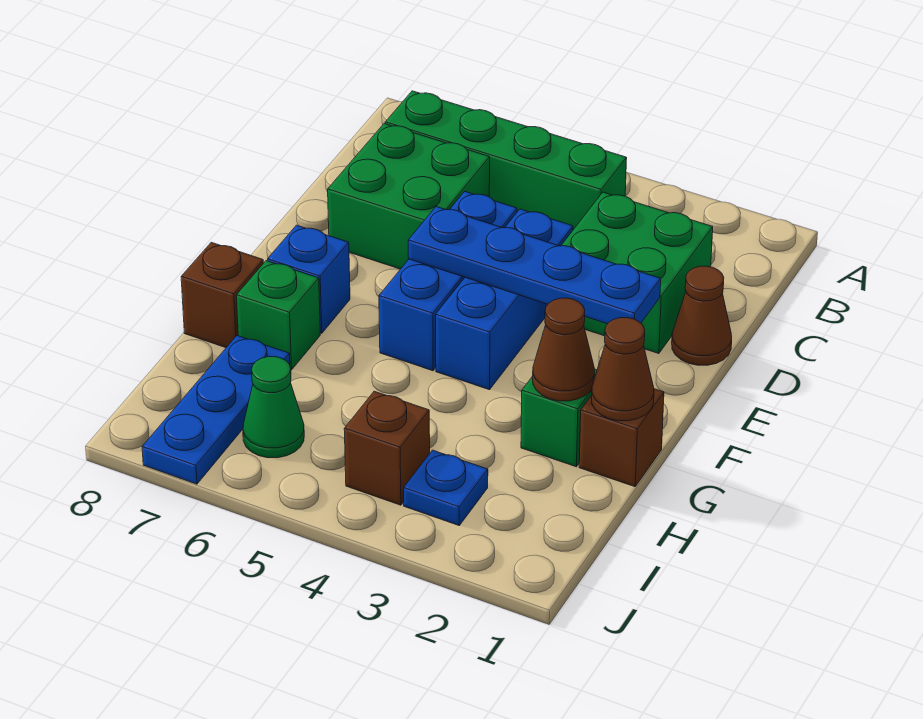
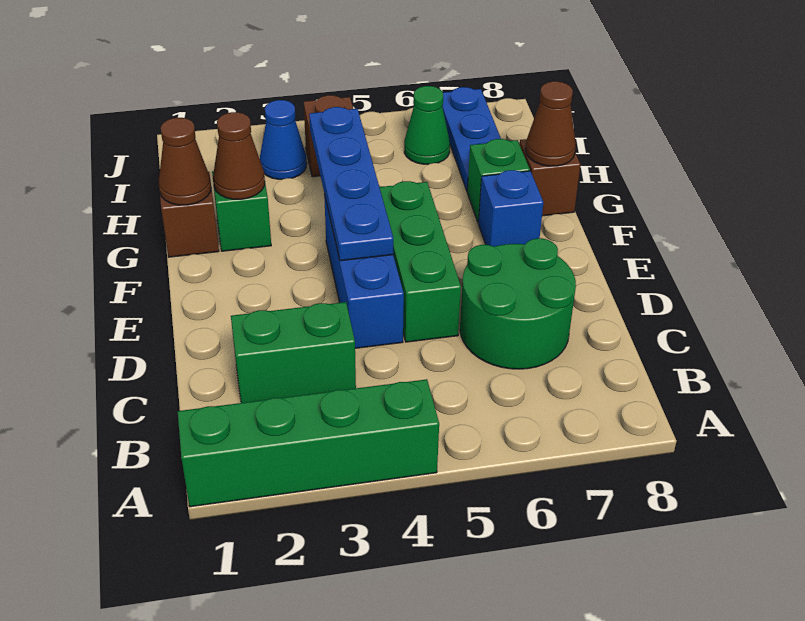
green brick B4:B7 level 1 -> green brick A1:A4 level 1
green brick C2:D3 level 1 -> green brick C2:C3 level 1
green brick C6:D7 level 1 -> green round brick C6:D7 level 1
brown cone D1 level 1 -> brown cone G8 level 2
blue brick D5:F5 level 1 -> green brick D5:F5 level 1
blue plate E2:E5 level 2 -> blue plate E4:H4 level 2
blue plate I3 level 1 -> blue cone I3 level 1

